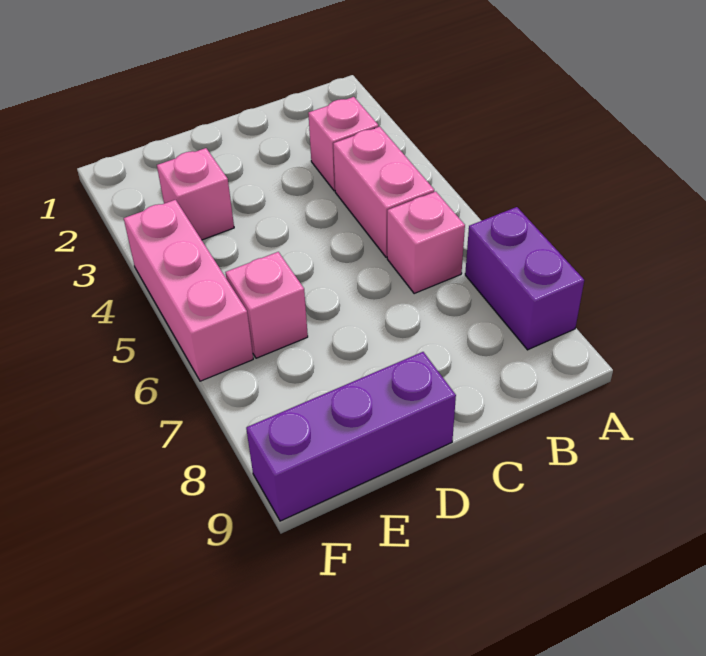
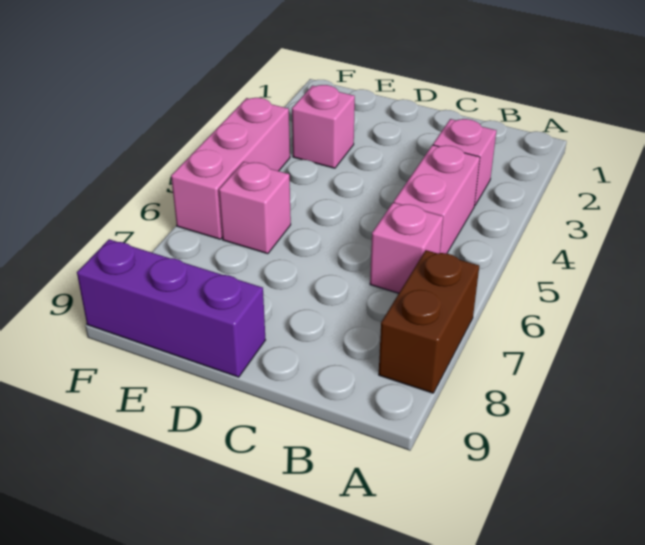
purple brick A7:A8 level 1 -> brown brick A7:A8 level 1

